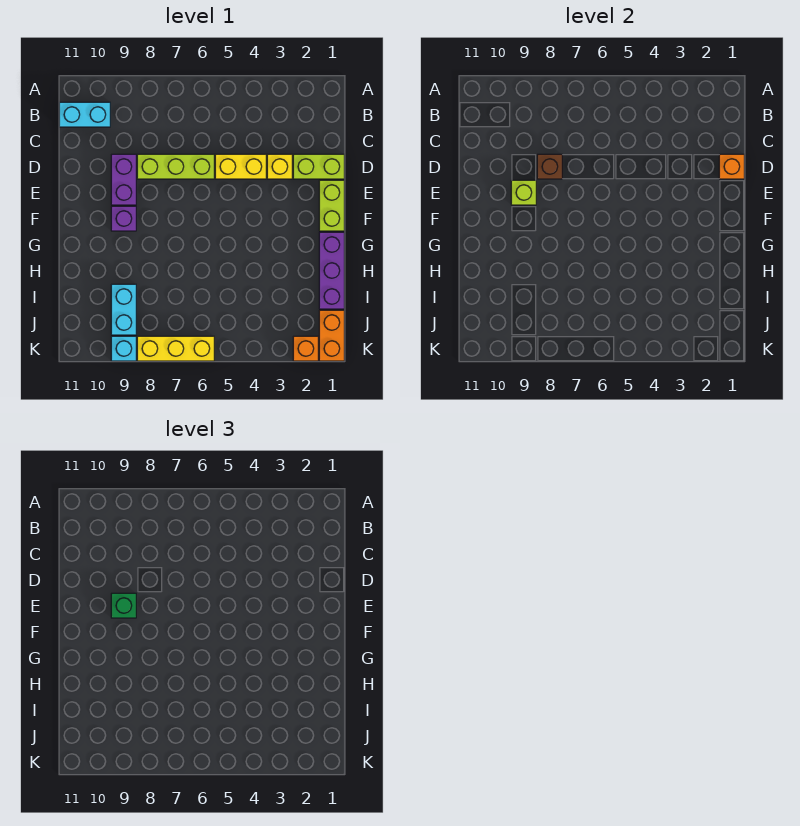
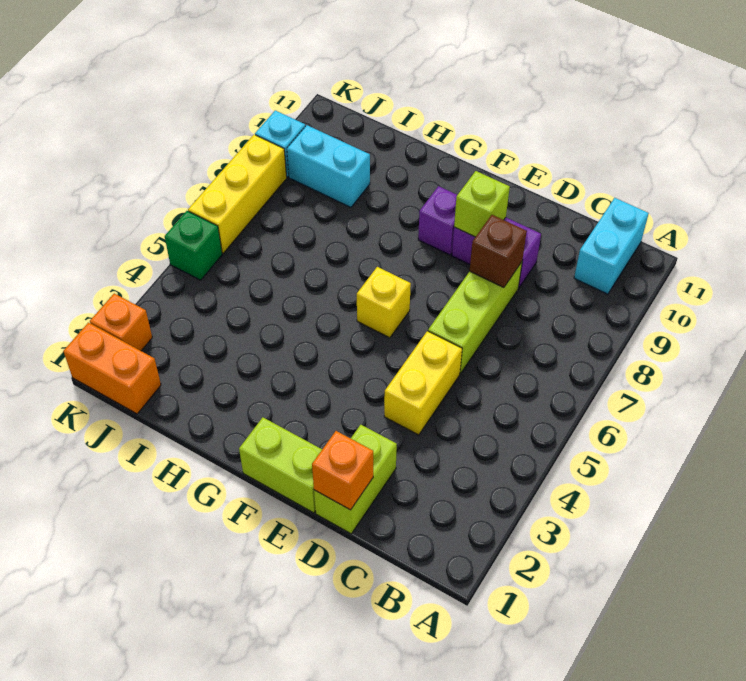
yellow brick D3 level 1 -> yellow brick F6 level 1
green brick E9 level 3 -> green brick K5 level 1
purple brick G1:I1 level 1 -> none

